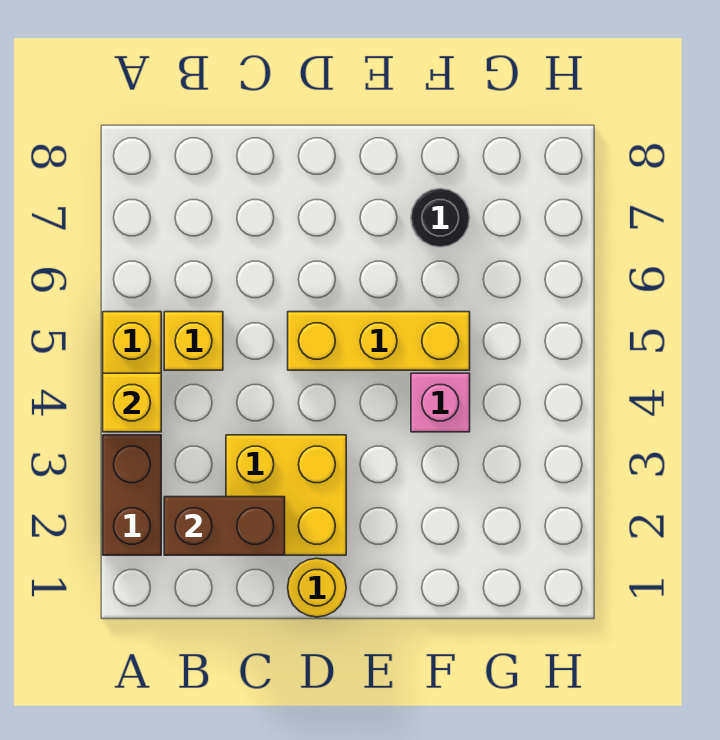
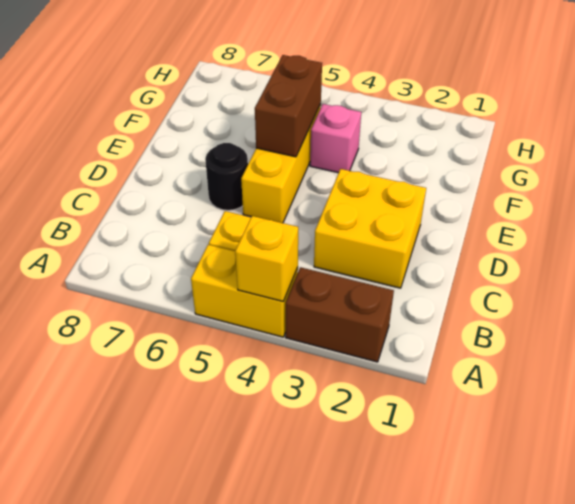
brown brick B2:C2 level 2 -> brown brick E5:F5 level 2
yellow round brick D1 level 1 -> none
black round brick F7 level 1 -> black round brick D6 level 1

